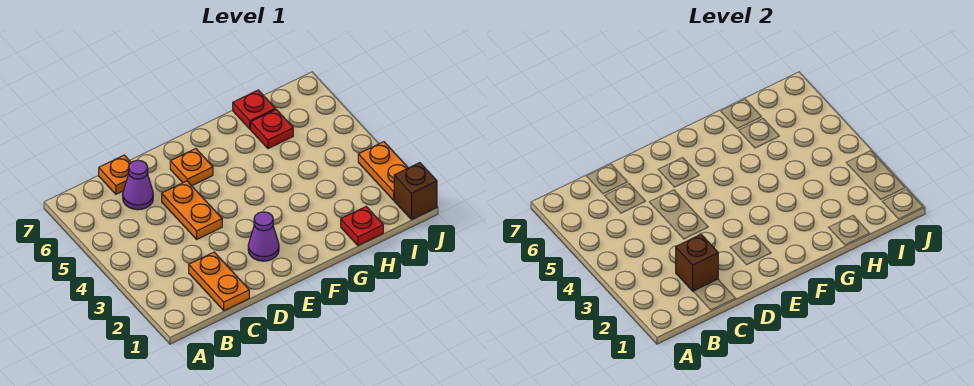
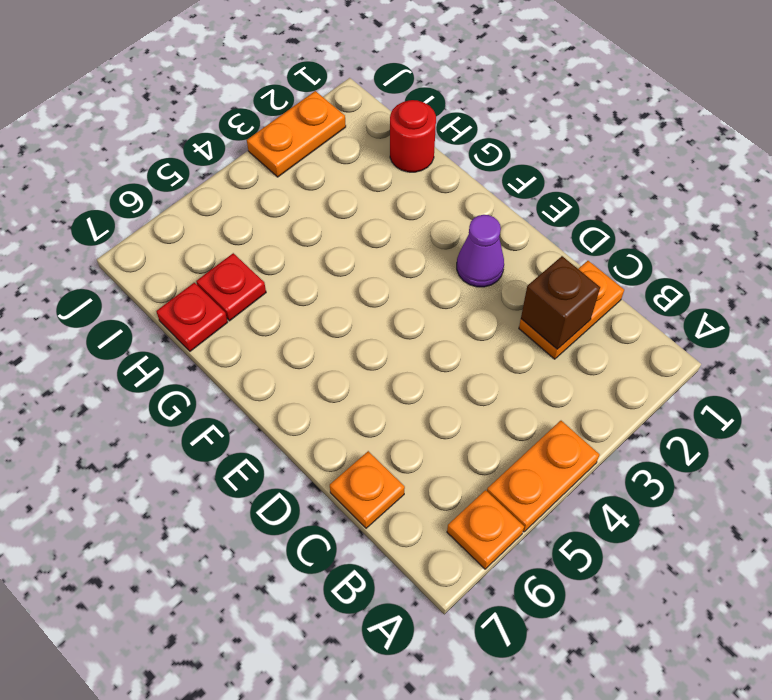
purple cone C6 level 1 -> none
orange plate D4:D5 level 1 -> orange plate A4:A5 level 1
orange plate E6 level 1 -> orange plate A6 level 1
red plate H1 level 1 -> red round brick H1 level 1
brown brick J1 level 1 -> none

